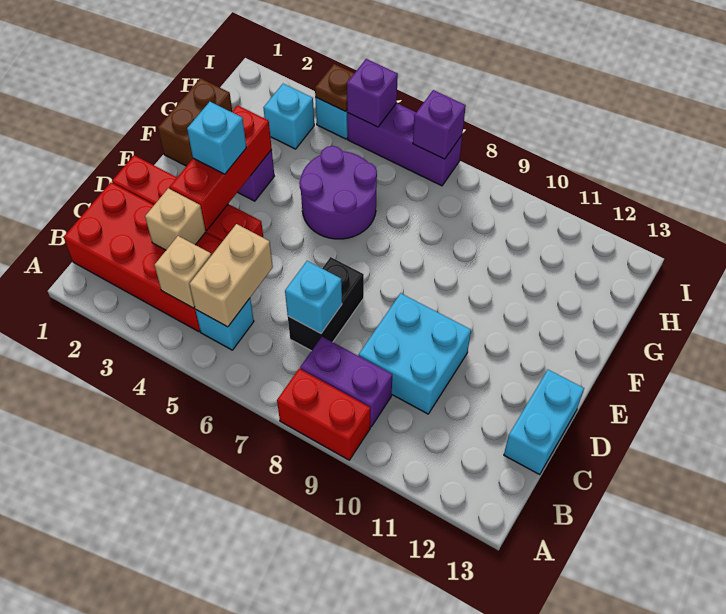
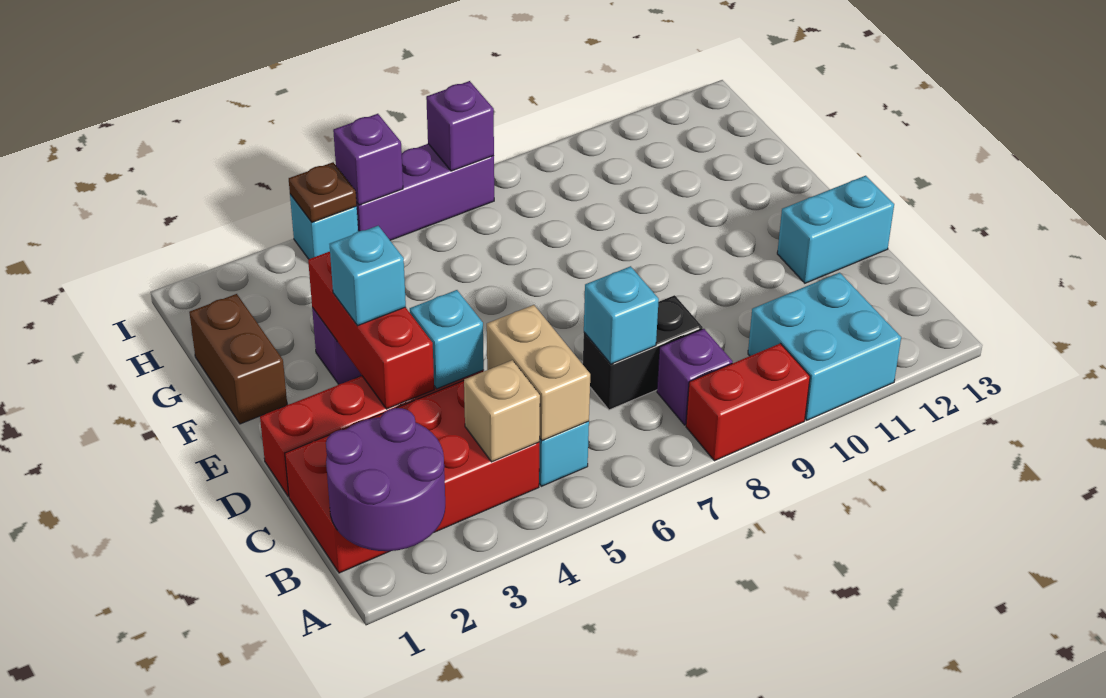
purple brick B8:B9 level 1 -> purple brick B8 level 1
tan brick C3 level 2 -> none
black brick C7:D7 level 1 -> black brick C7:C8 level 1
cyan brick C9:D10 level 1 -> cyan brick A10:B11 level 1
cyan brick C13:D13 level 1 -> cyan brick D12:D13 level 1
purple round brick F5:G6 level 1 -> purple round brick A1:B2 level 2
cyan brick H3 level 1 -> cyan brick D4 level 2

